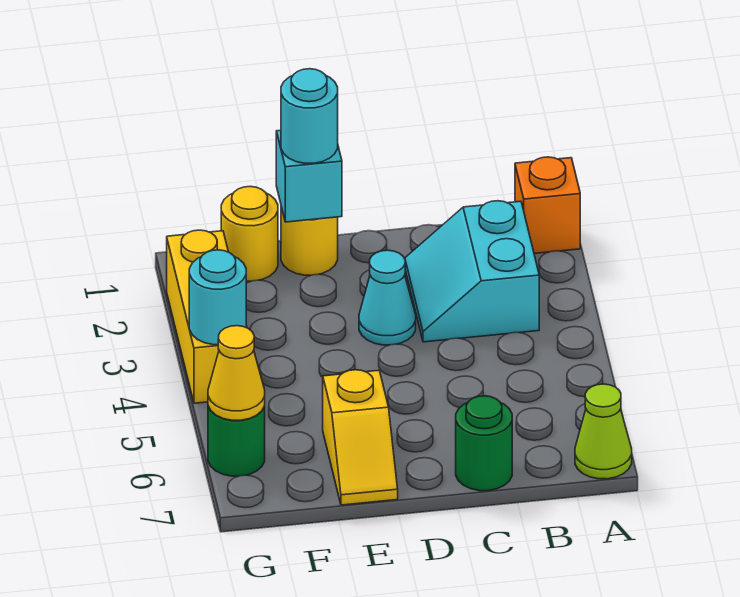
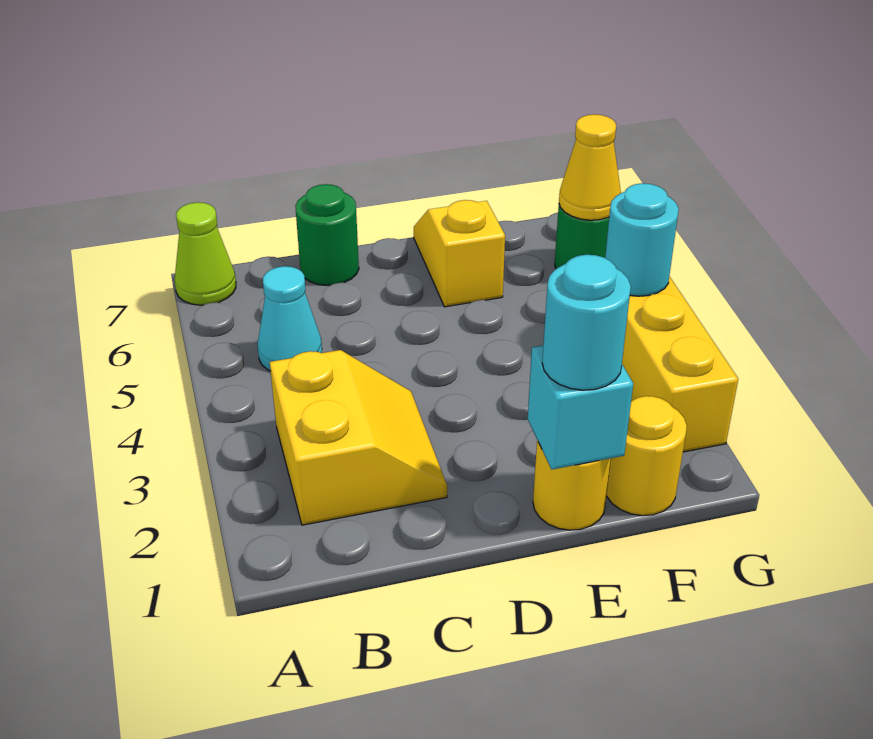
orange brick A1 level 1 -> none
cyan slope B2:C3 level 1 top B -> yellow slope B2:C3 level 1 top B
cyan cone D3 level 1 -> cyan cone B5 level 1

